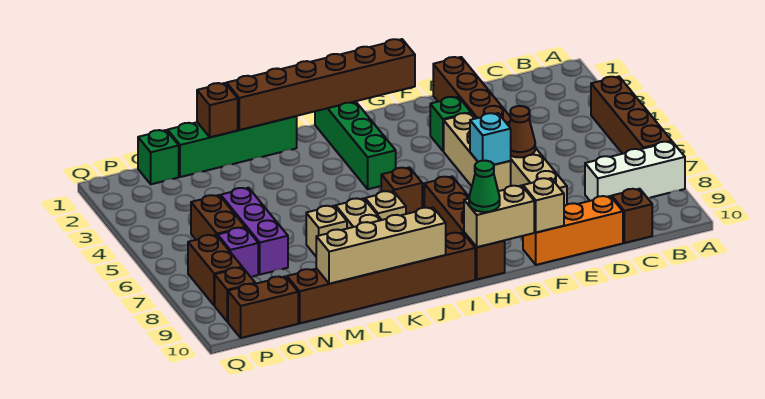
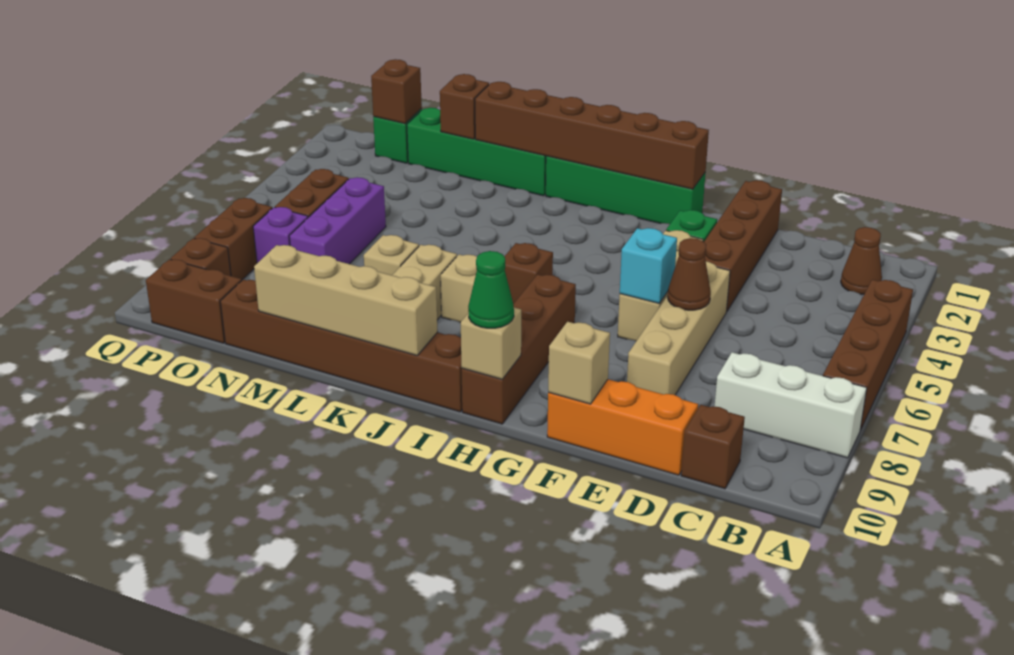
none -> brown cone B2 level 1
tan brick G10:H10 level 2 -> tan brick H10 level 2
green brick I1:I4 level 1 -> green brick G1:J1 level 1
none -> brown brick O1 level 2

